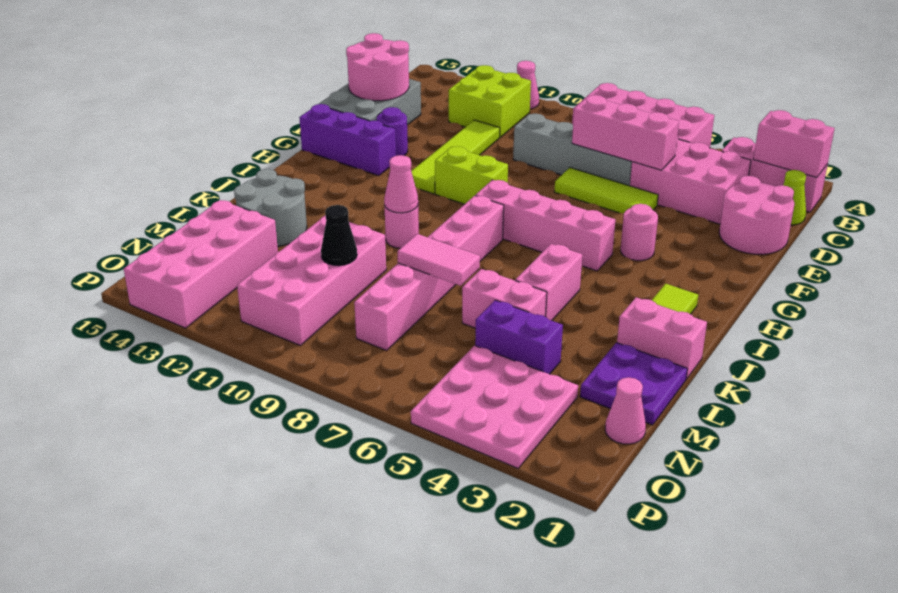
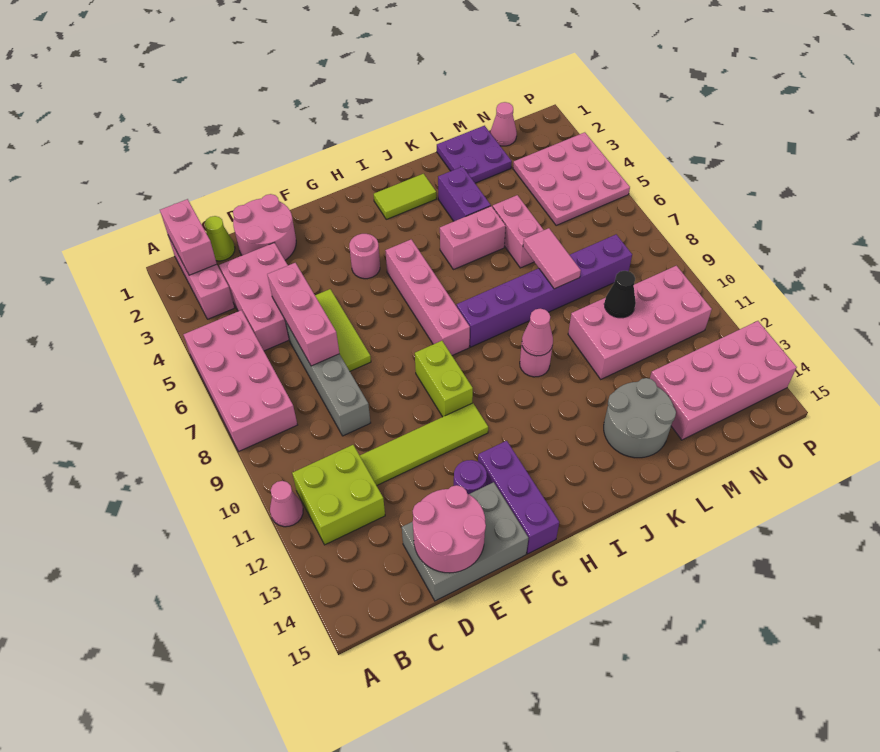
pink brick I8:N8 level 1 -> purple brick I8:N8 level 1
pink brick K1:K2 level 1 -> none
purple brick M4:M5 level 1 -> purple brick K3:K4 level 1

